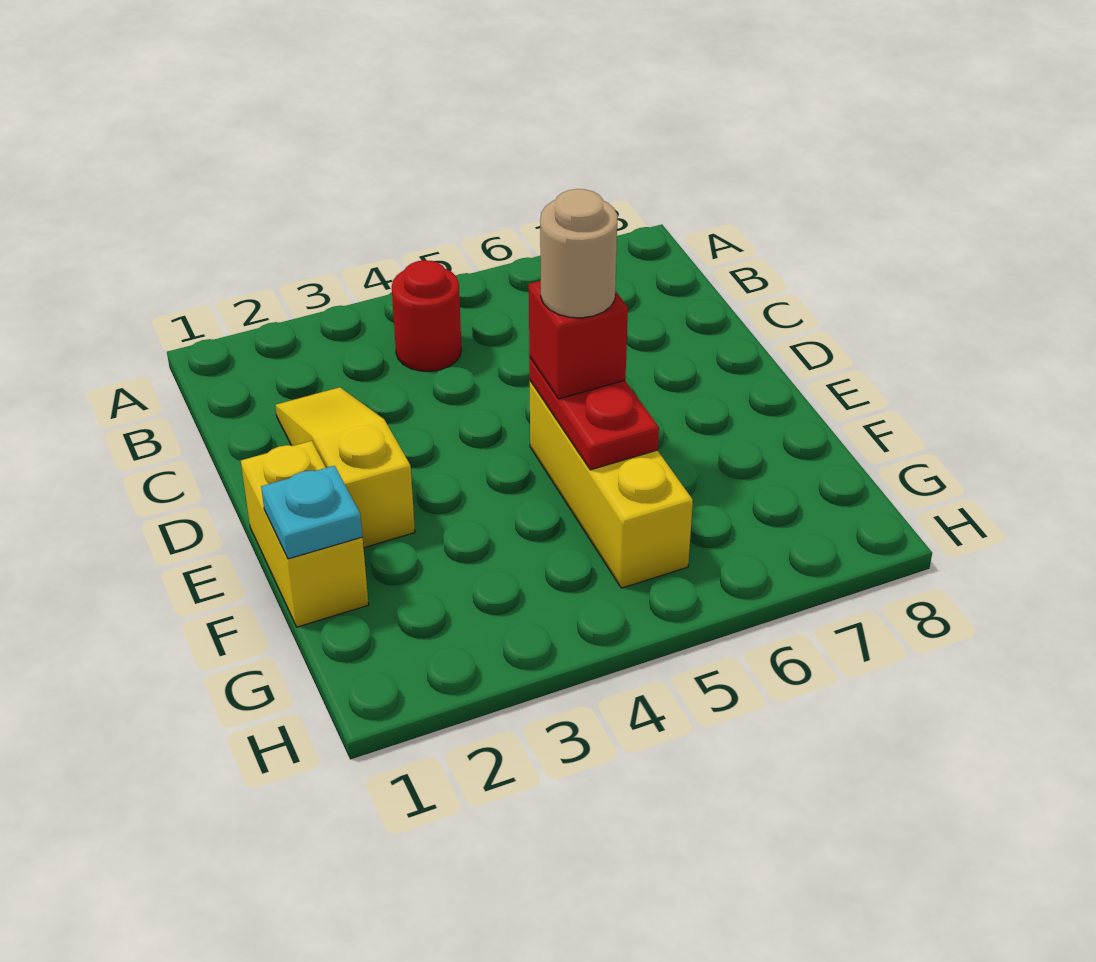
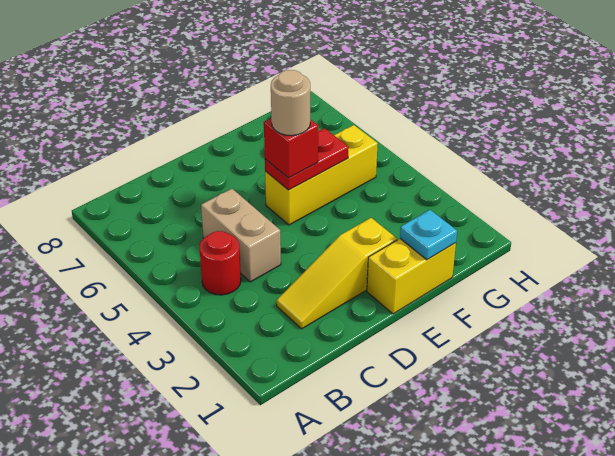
none -> tan brick C4:C5 level 1

